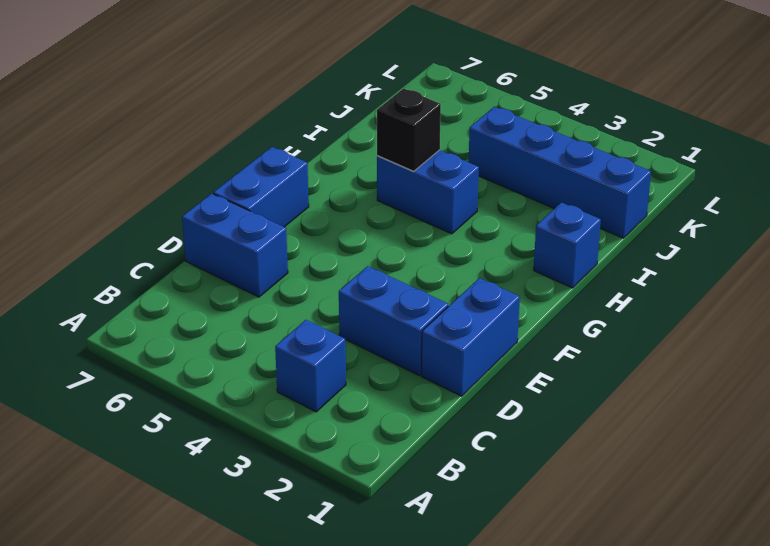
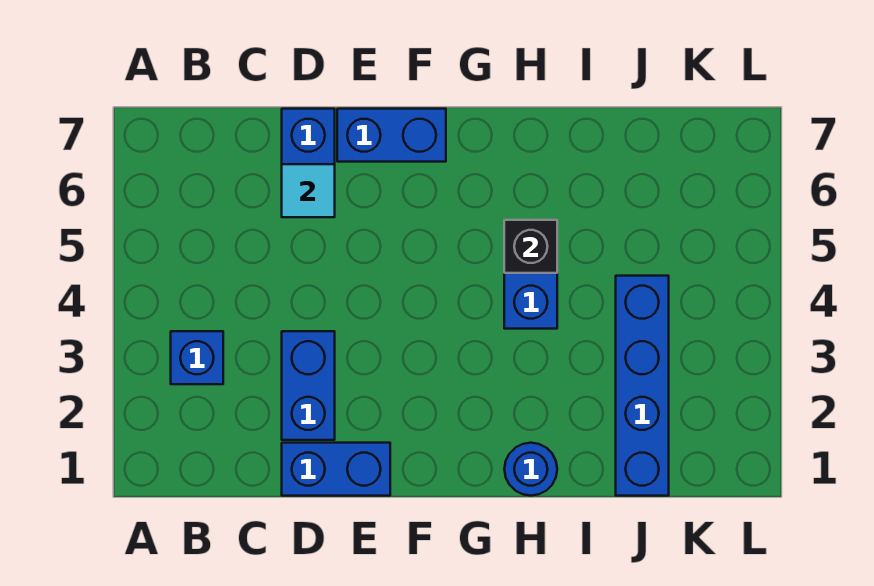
none -> cyan tile D6 level 2
blue brick H1 level 1 -> blue round brick H1 level 1

